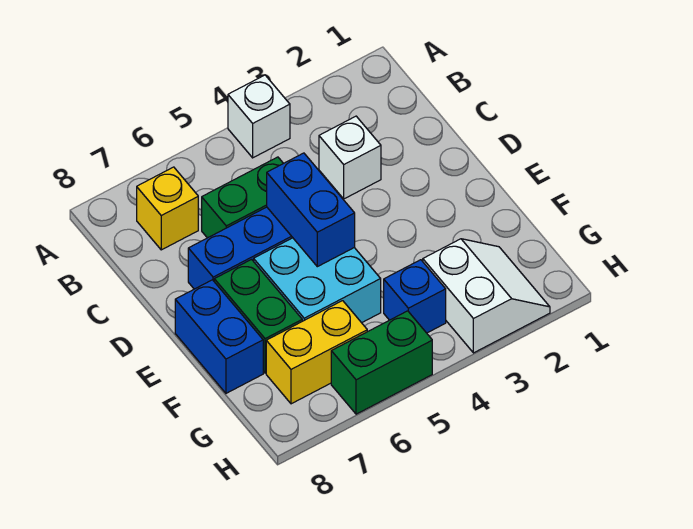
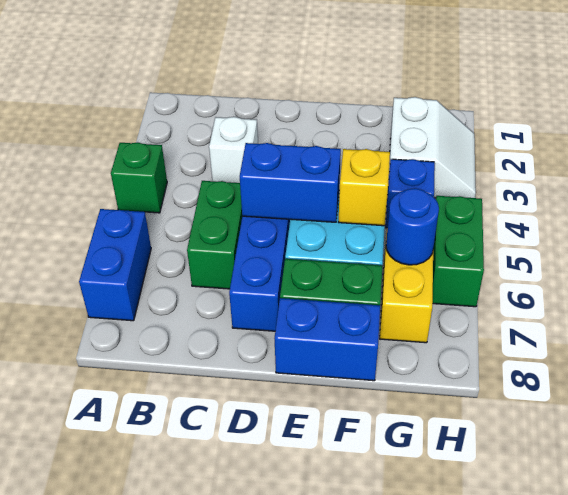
white brick A4 level 1 -> green brick A4 level 1
none -> blue brick A6:A7 level 1
yellow brick B7 level 1 -> yellow brick F5 level 2
white slope G2:H3 level 1 top 3 -> white slope G2:H3 level 1 top G
none -> blue round brick G6 level 2

